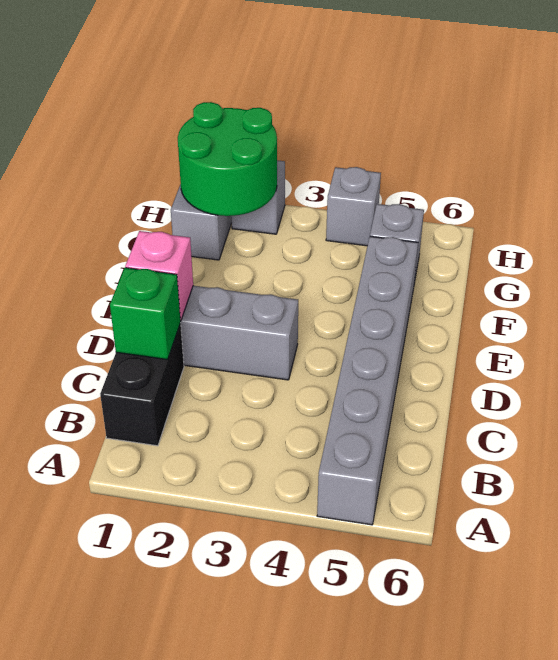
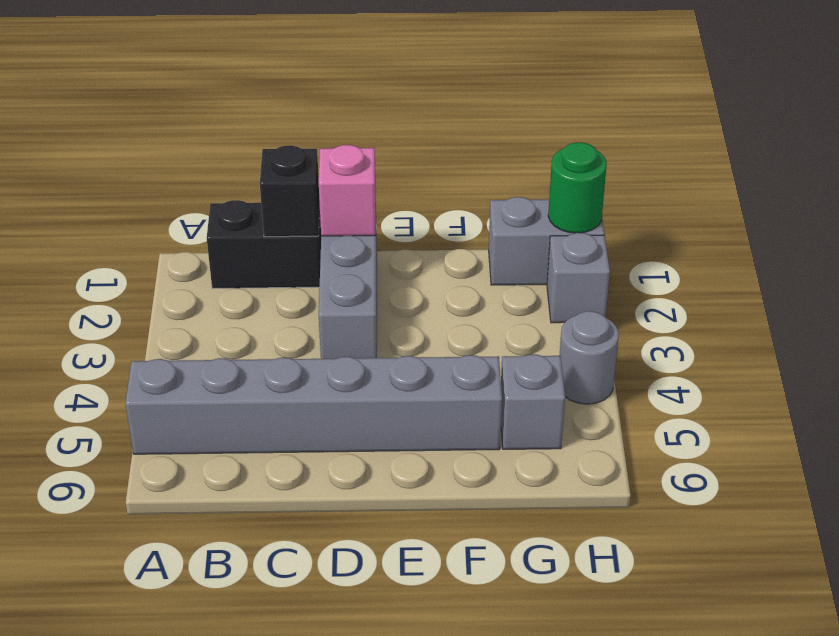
green brick C1 level 2 -> black brick C1 level 2
green round brick G1:H2 level 2 -> green round brick H1 level 2
grey brick H4 level 1 -> grey round brick H4 level 1

